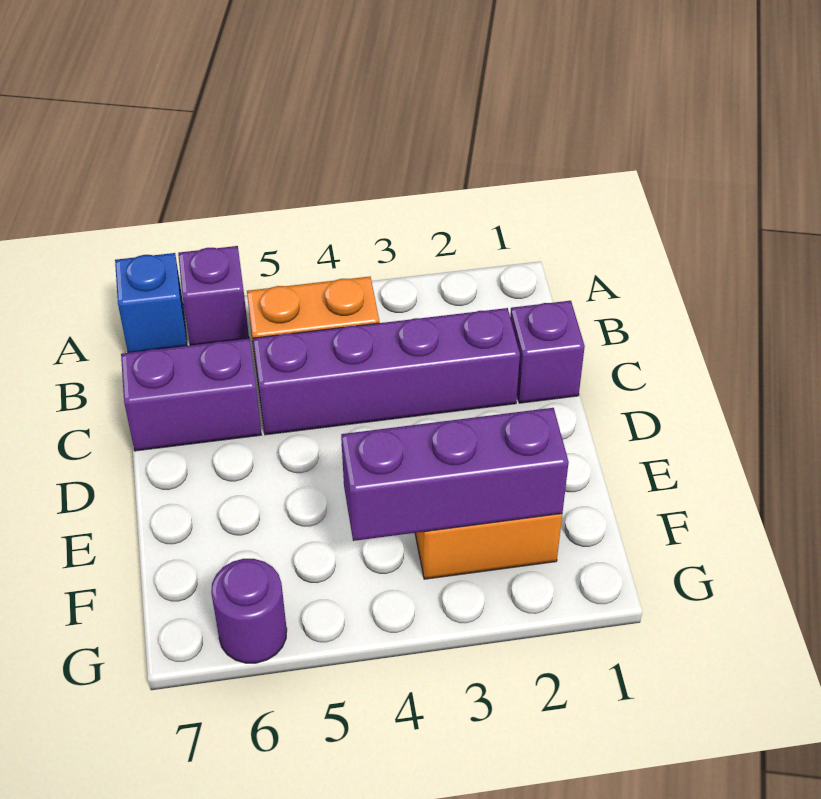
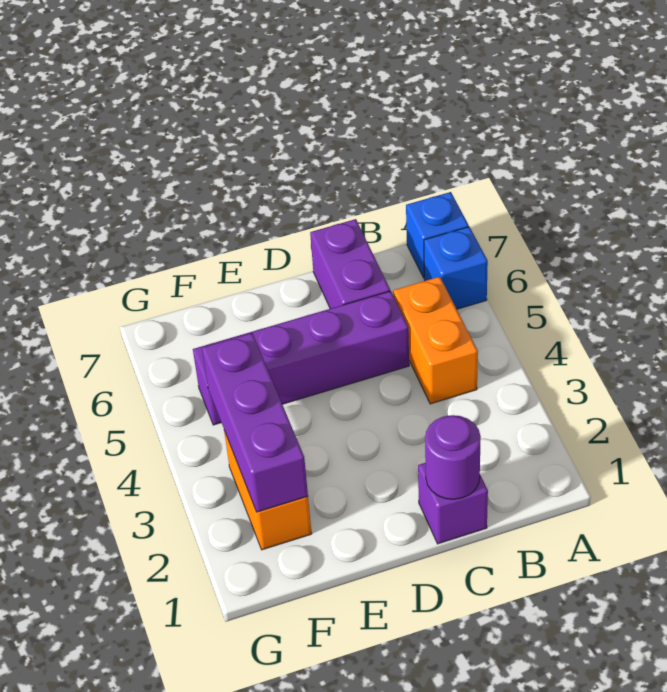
purple brick A6 level 1 -> blue brick A6 level 1
purple brick C2:C5 level 1 -> purple brick C5:F5 level 1
purple round brick G6 level 1 -> purple round brick C1 level 2

